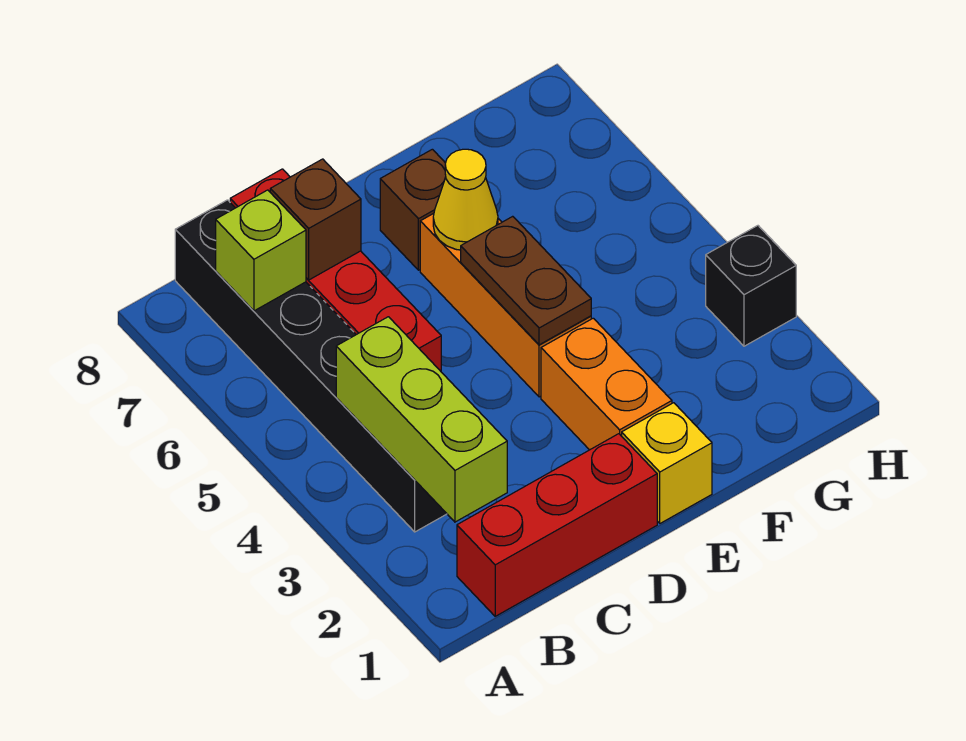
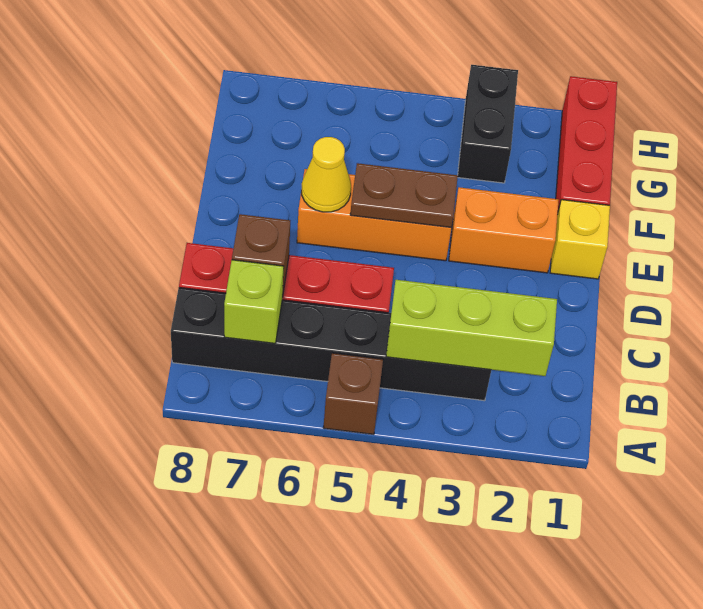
red brick B1:D1 level 1 -> red brick F1:H1 level 1
brown brick E7 level 1 -> brown brick A5 level 1
black brick H3 level 1 -> black brick G3:H3 level 1

